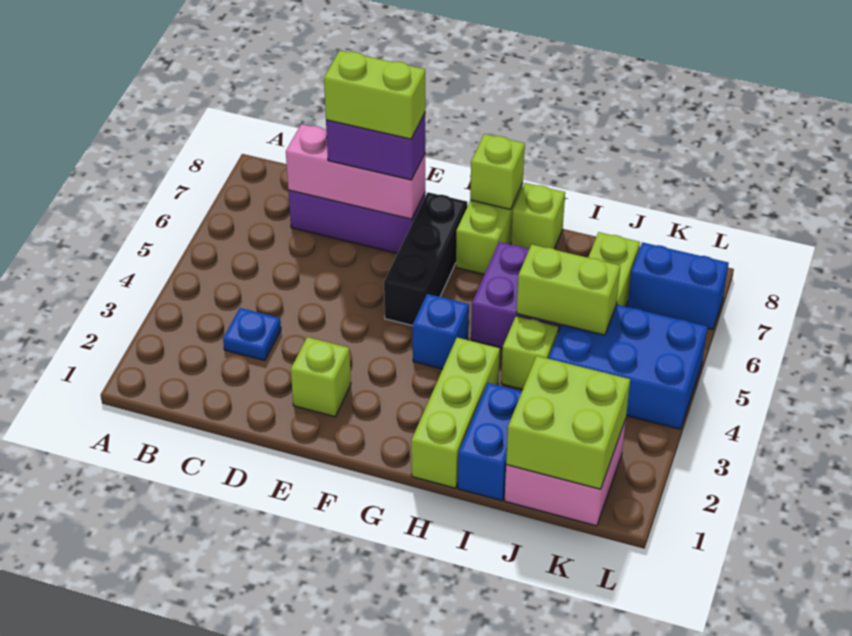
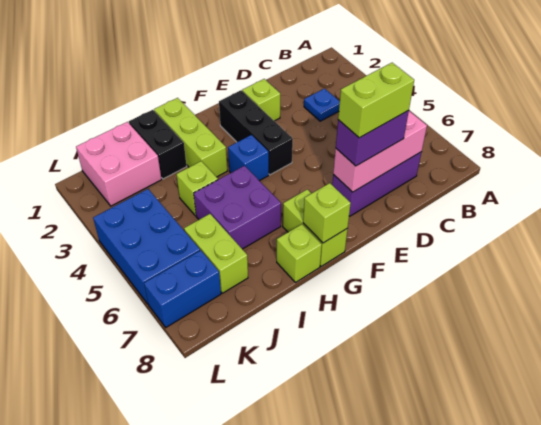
black brick F5:F7 level 1 -> black brick F2:F4 level 1
blue brick I1:I2 level 1 -> black brick I1:I2 level 1
lime brick I5:J5 level 2 -> none
lime brick J1:K2 level 2 -> none
blue brick J4:L5 level 1 -> blue brick K4:L6 level 1

